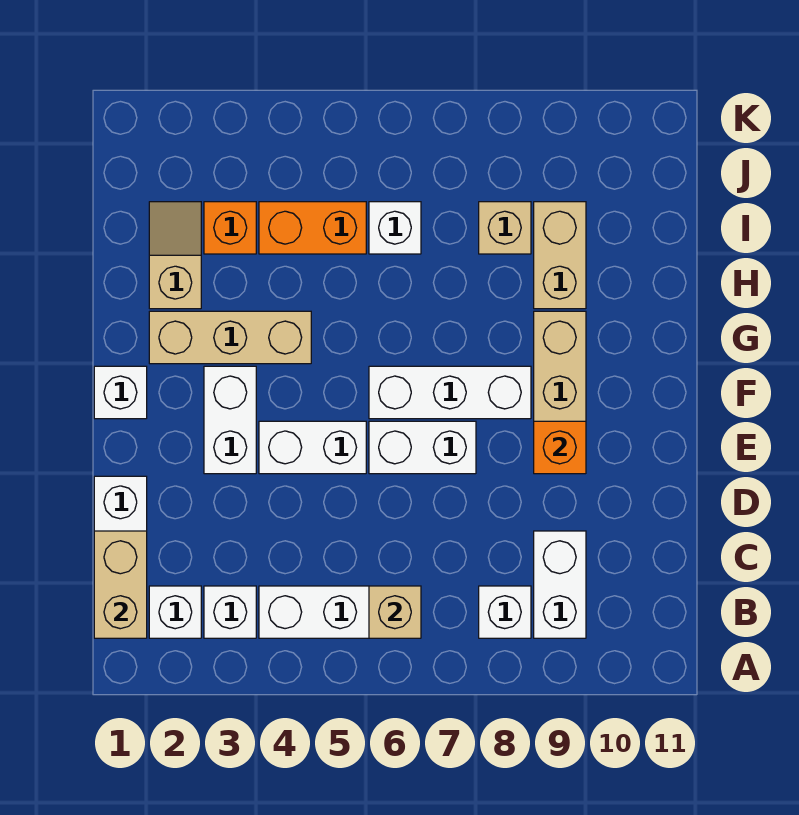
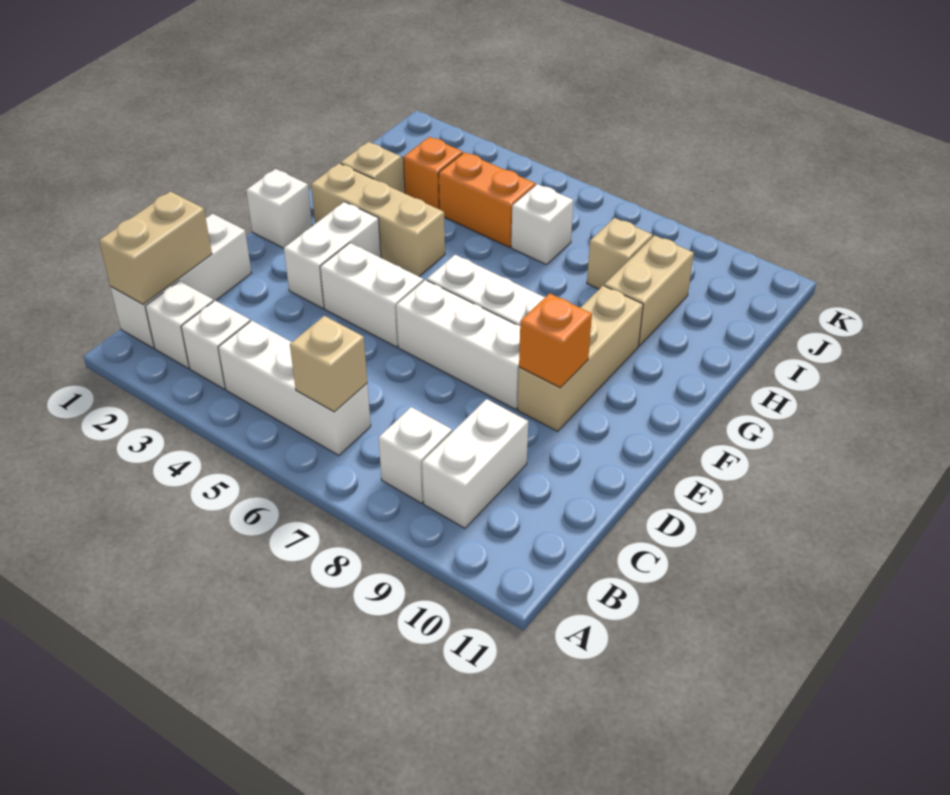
white brick E6:E7 level 1 -> white brick E6:E8 level 1

